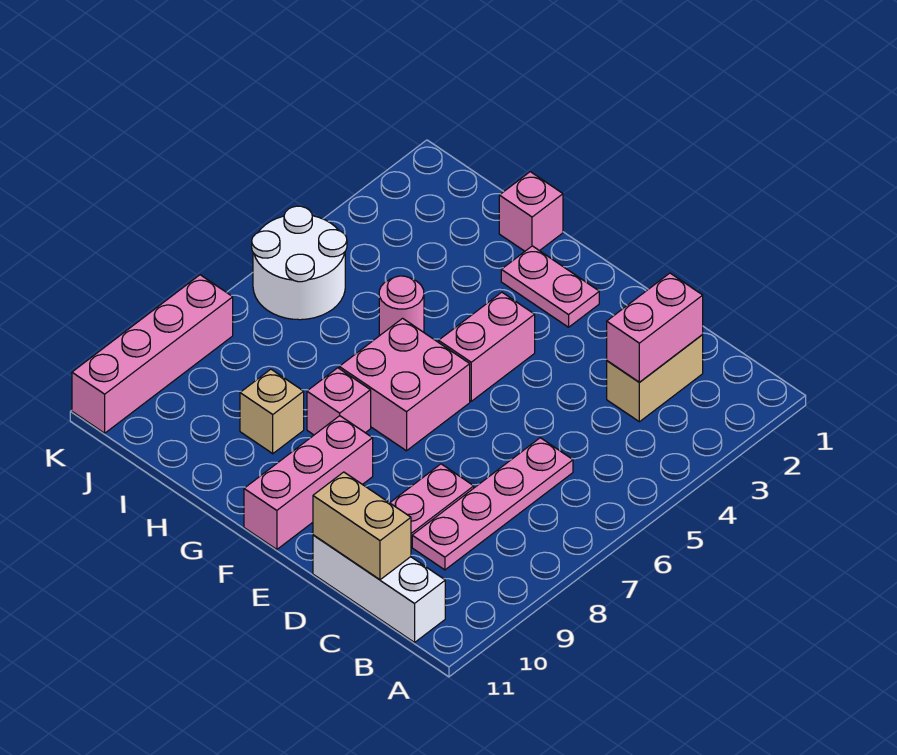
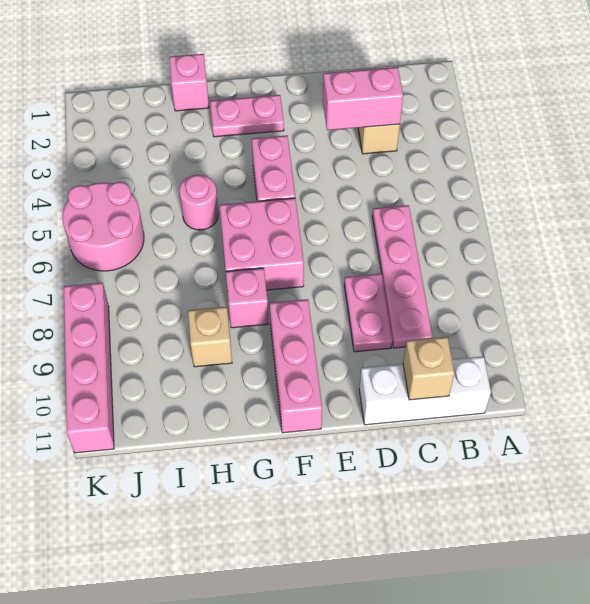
pink brick C2:C3 level 2 -> pink brick C3:D3 level 2
tan brick C11:D11 level 2 -> tan brick C11 level 2
white round brick J5:K6 level 1 -> pink round brick J5:K6 level 1

